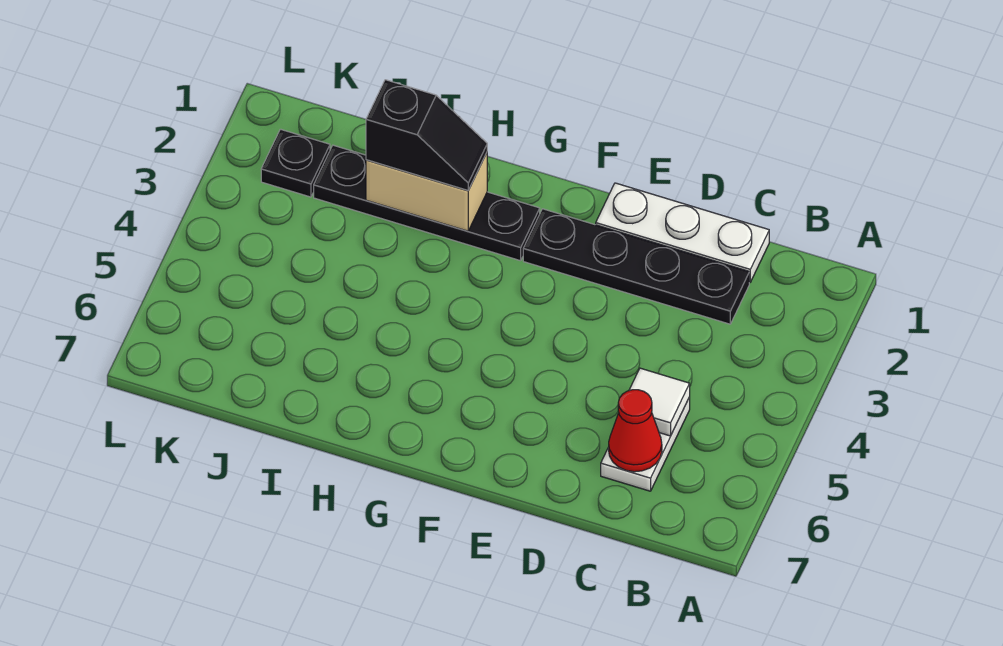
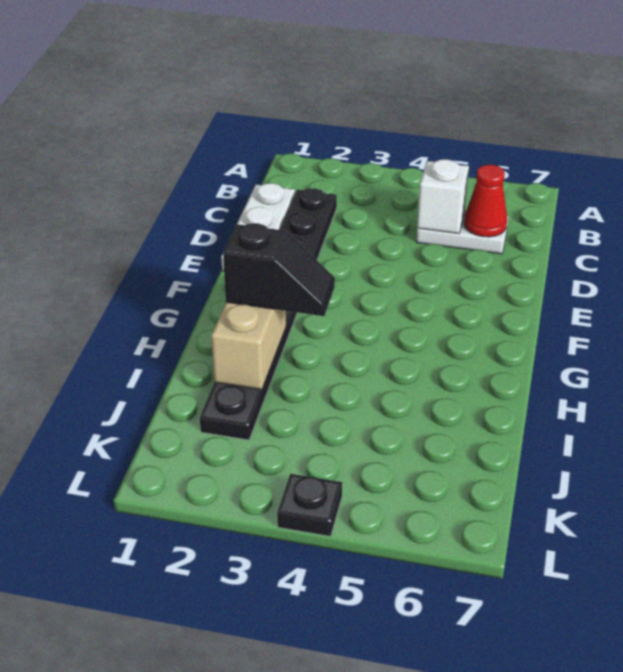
white tile C5 level 2 -> white brick C5 level 2
black slope H2:I2 level 3 top I -> black slope H2:H3 level 3 top 2
black plate K2 level 1 -> black plate L4 level 1

